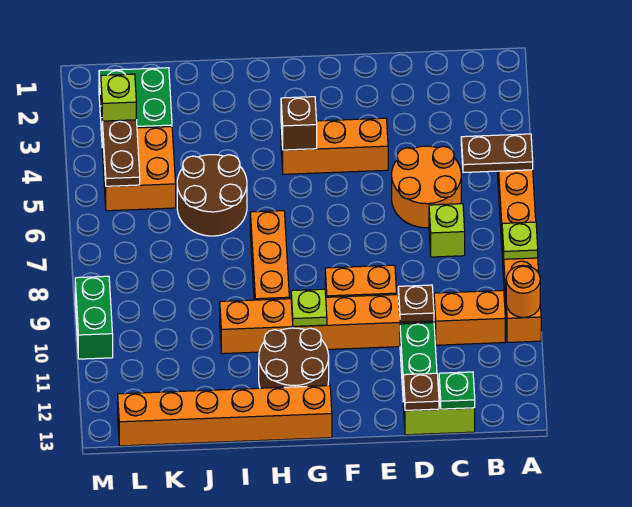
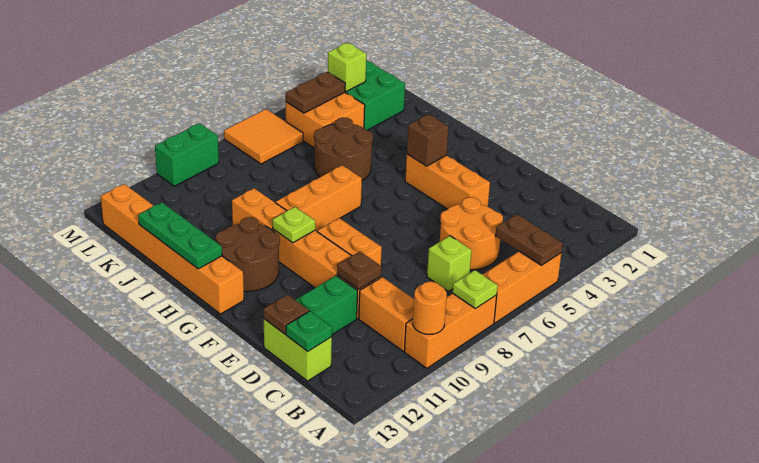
none -> green plate H13:J13 level 2
none -> orange tile L6:M7 level 1

